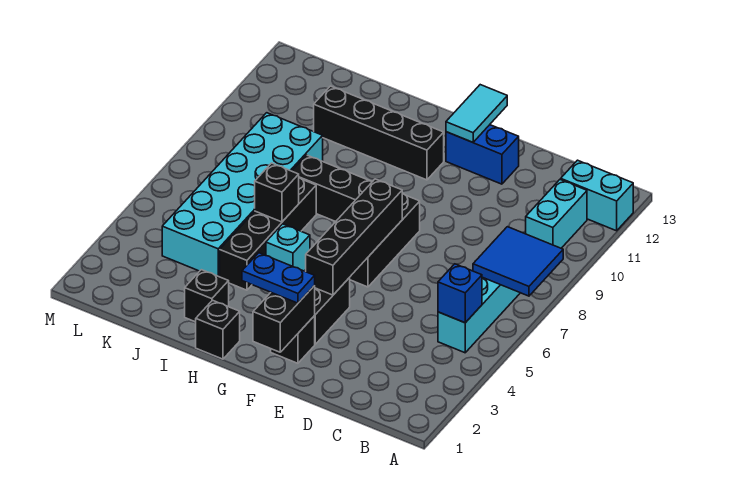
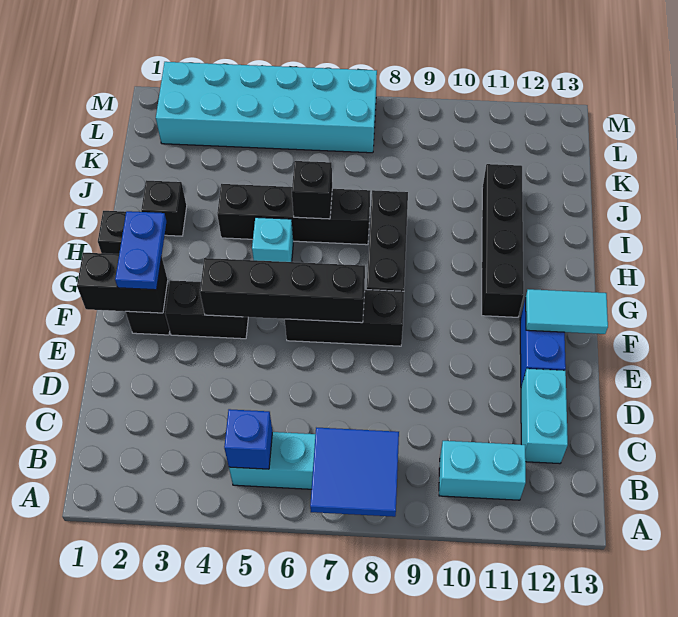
cyan brick A12:B12 level 1 -> cyan brick C12:D12 level 1
cyan brick J4:K9 level 1 -> cyan brick L2:M7 level 1

